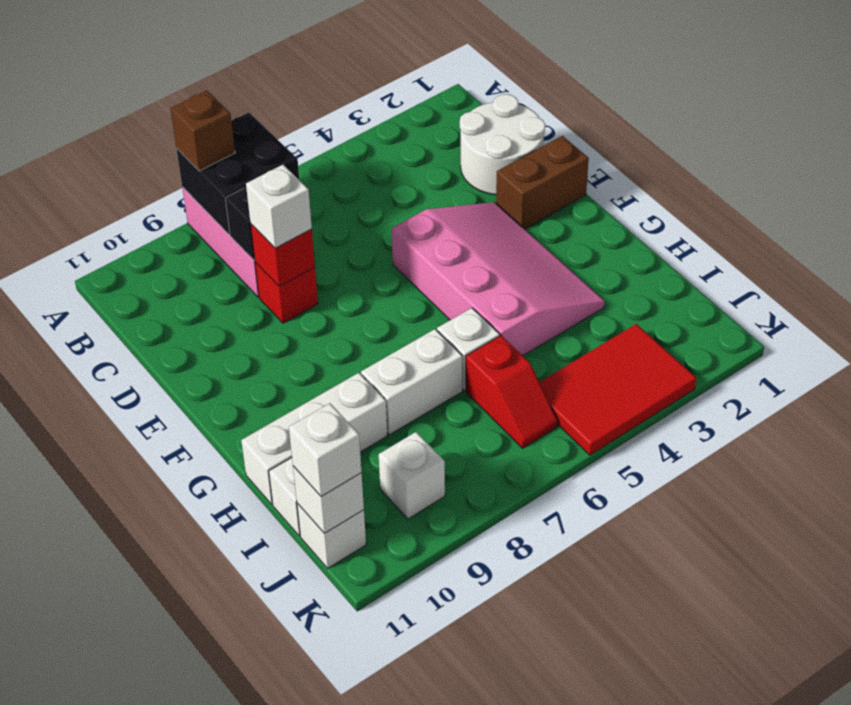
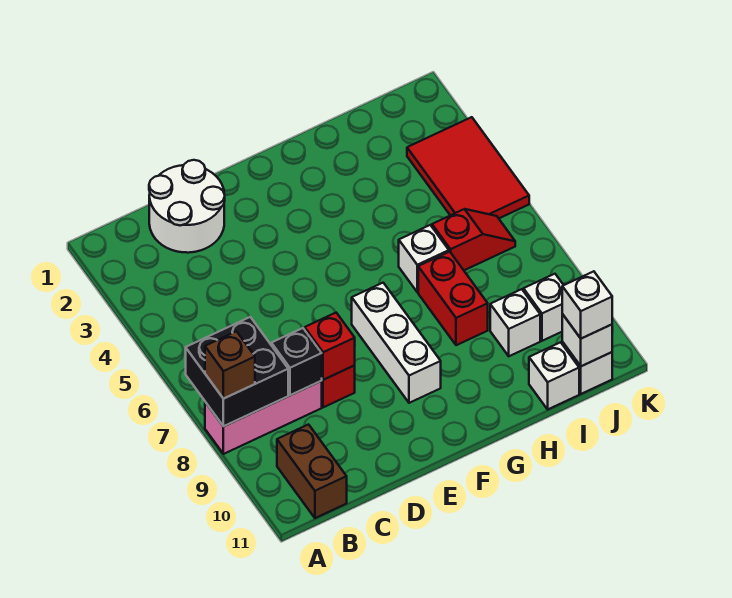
white brick D8 level 3 -> white brick I9 level 1
brown brick E1:E2 level 1 -> brown brick B10:B11 level 1
pink slope E3:H5 level 1 top 5 -> none
white brick H7:H8 level 1 -> red brick H7:H8 level 1
white brick H9:H11 level 1 -> white brick F7:F9 level 1

